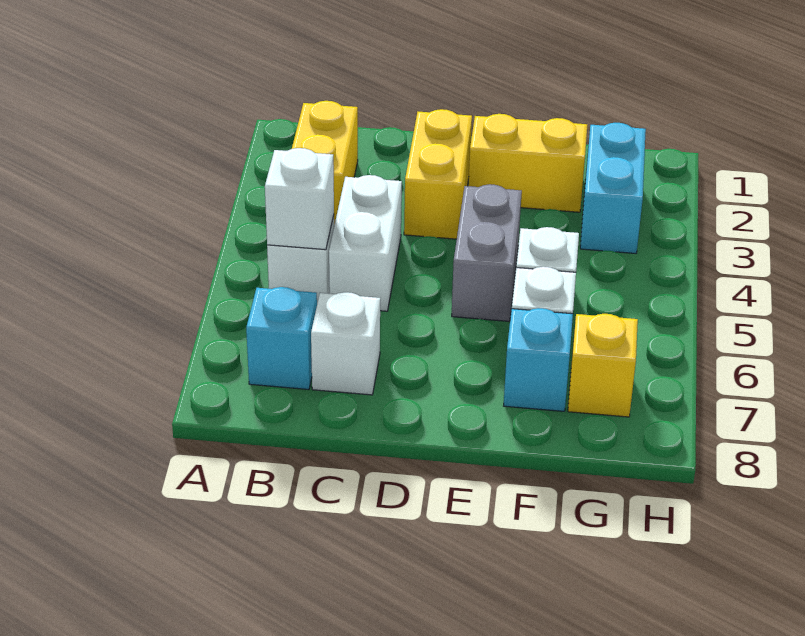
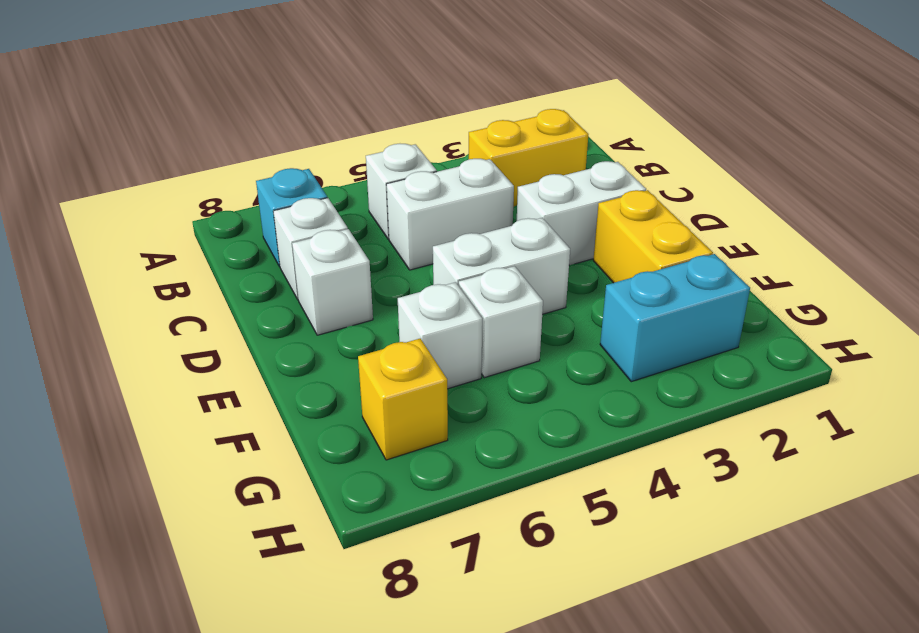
white brick B5 level 2 -> white brick D7 level 1
yellow brick D2:D3 level 1 -> white brick D2:D3 level 1
grey brick E4:E5 level 1 -> white brick E4:E5 level 1
cyan brick F7 level 1 -> none

